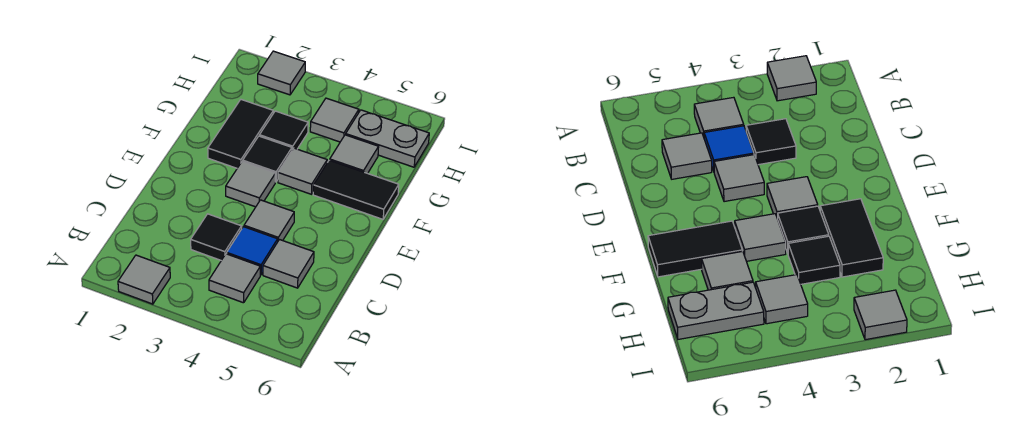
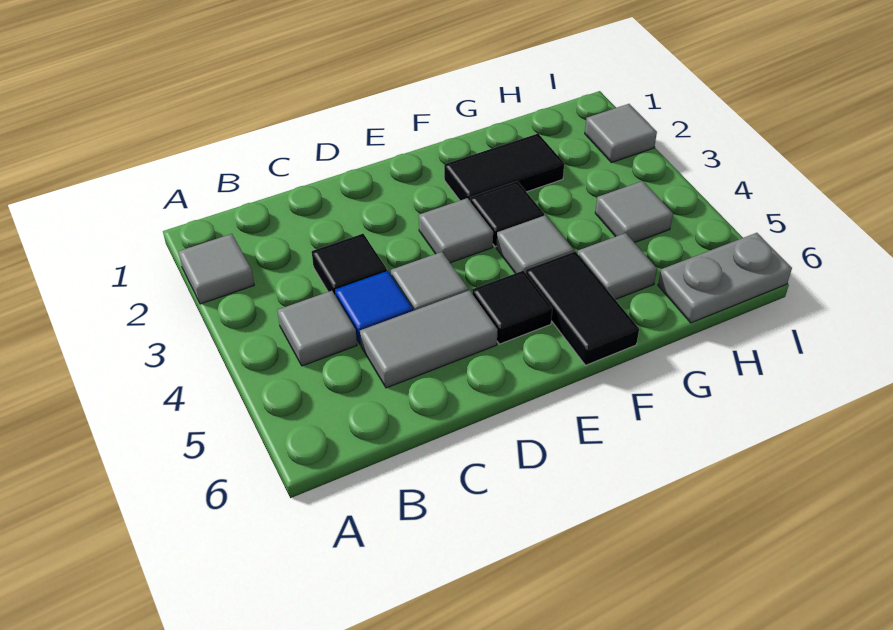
grey tile C5 level 1 -> grey tile C5:D5 level 1
black tile G3 level 1 -> black tile E5 level 1
grey plate H5:H6 level 1 -> grey plate H6:I6 level 1

